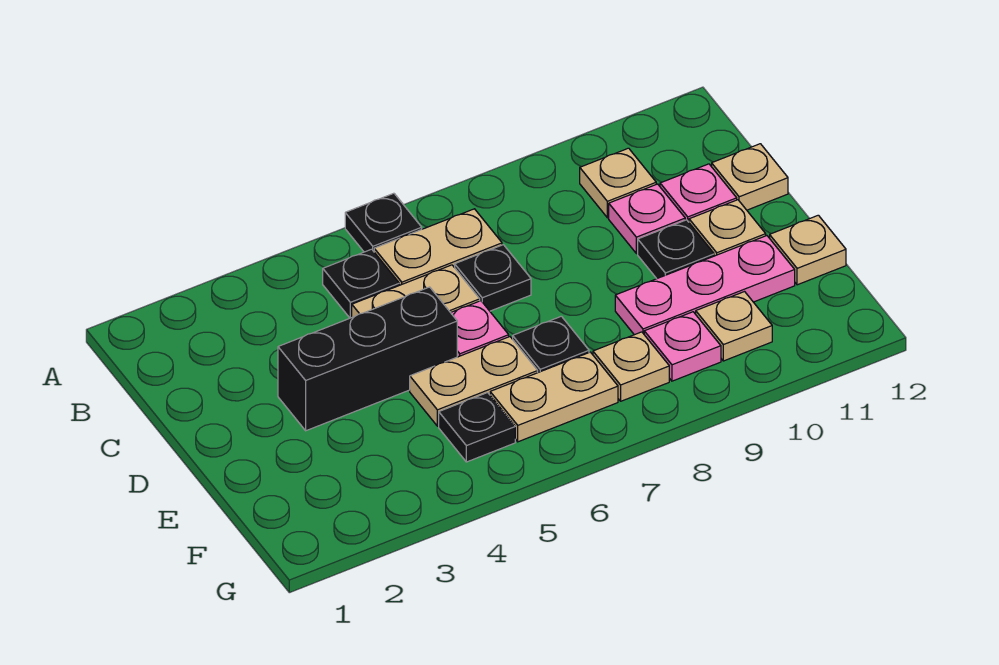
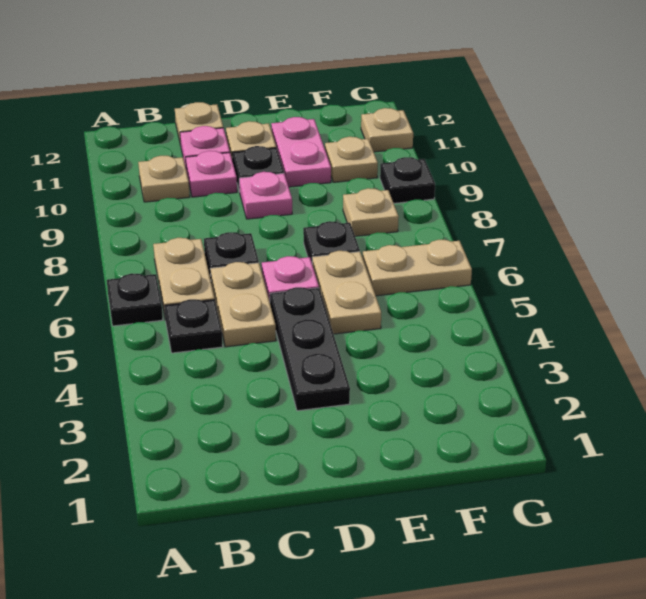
black brick D3:D5 level 1 -> black plate D3:D5 level 1
pink plate E9:E11 level 1 -> pink plate E10:E11 level 1
tan plate E12 level 1 -> tan plate G11 level 1
black plate F5 level 1 -> black plate G9 level 1
tan plate F6:F7 level 1 -> tan plate F6:G6 level 1
pink plate F9 level 1 -> pink plate D9 level 1

